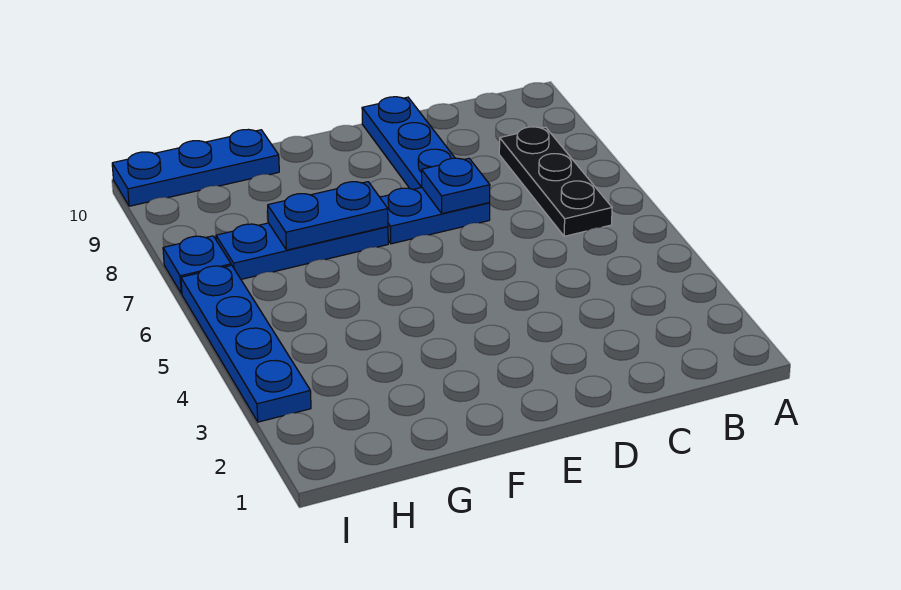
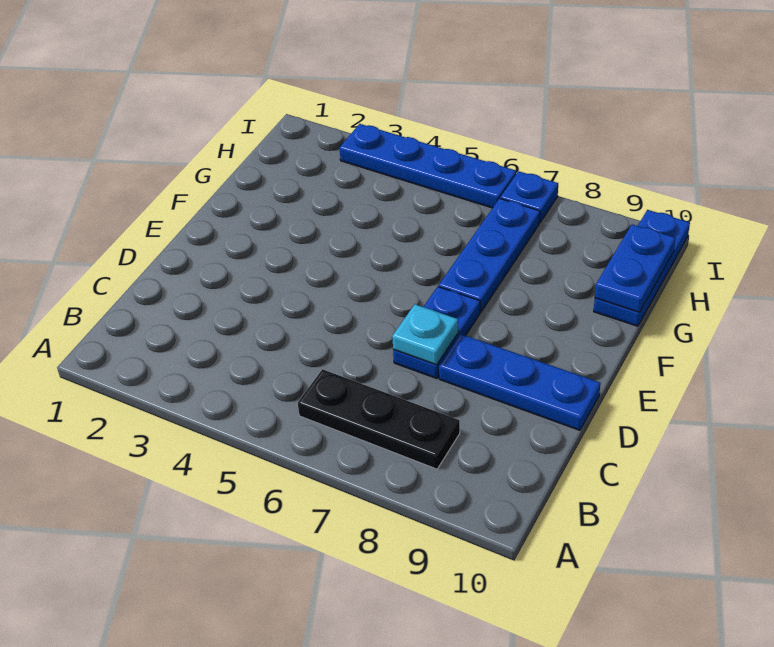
blue plate D7 level 2 -> cyan plate D7 level 2
blue plate F7:G7 level 2 -> blue plate G10:H10 level 2

